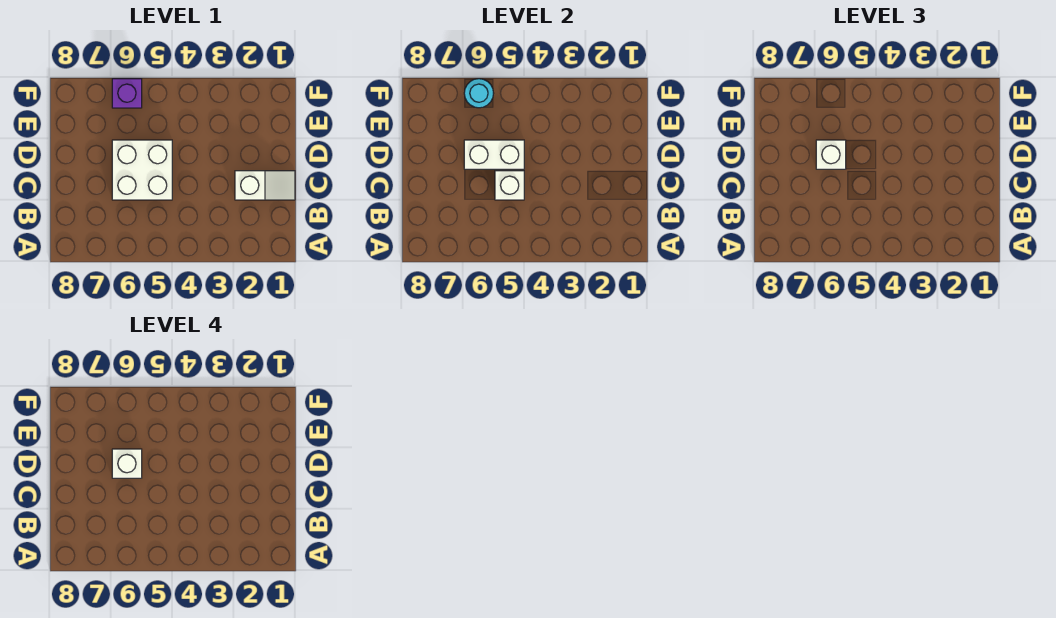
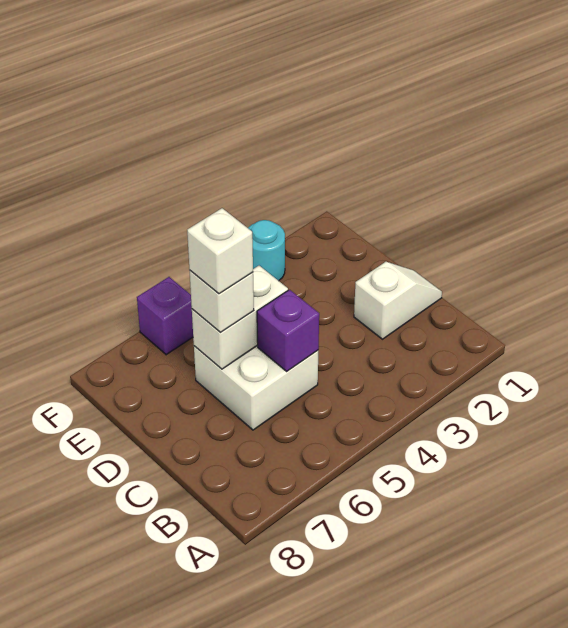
white brick C5 level 2 -> purple brick C5 level 2
cyan round brick F6 level 2 -> cyan round brick F3 level 1

